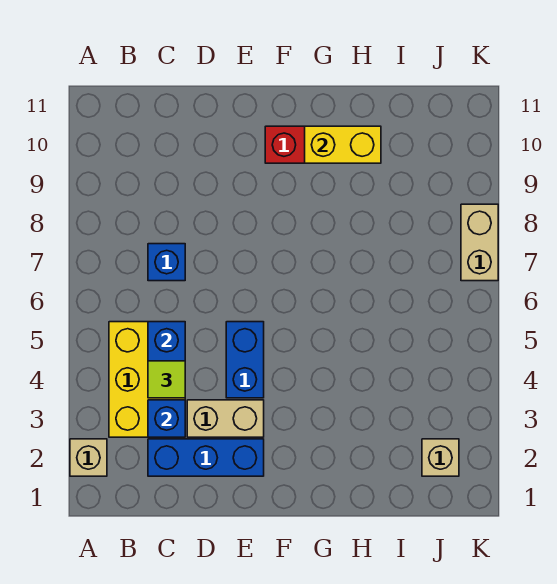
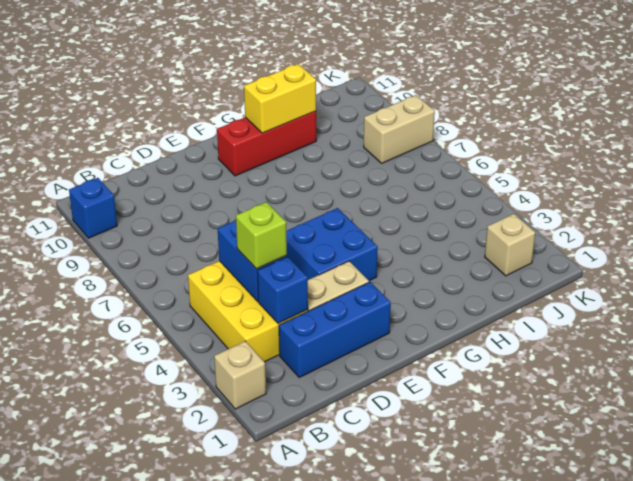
lime tile C4 level 3 -> lime brick C4 level 3
blue brick C7 level 1 -> blue brick A10 level 1
blue brick E4:E5 level 1 -> blue brick E4:F5 level 1
tan brick K7:K8 level 1 -> tan brick J8:K8 level 1

